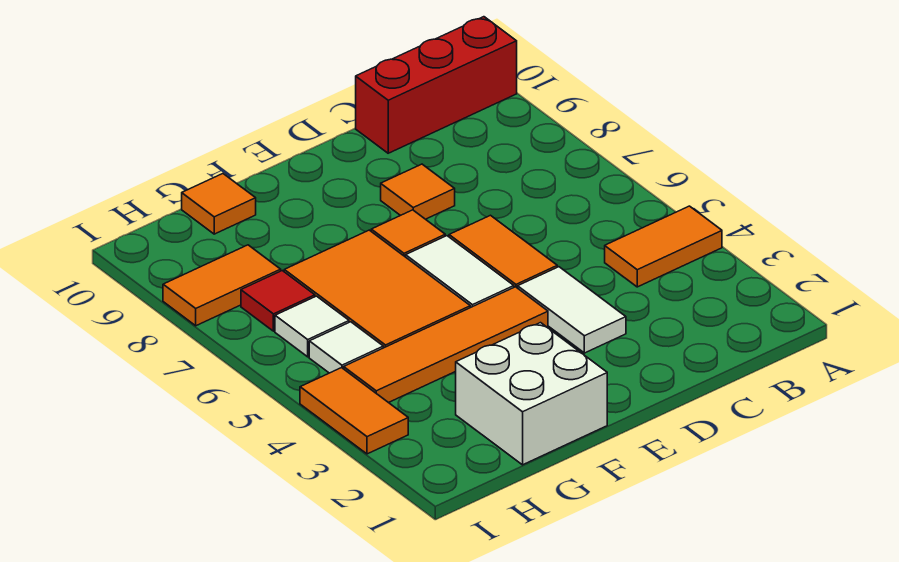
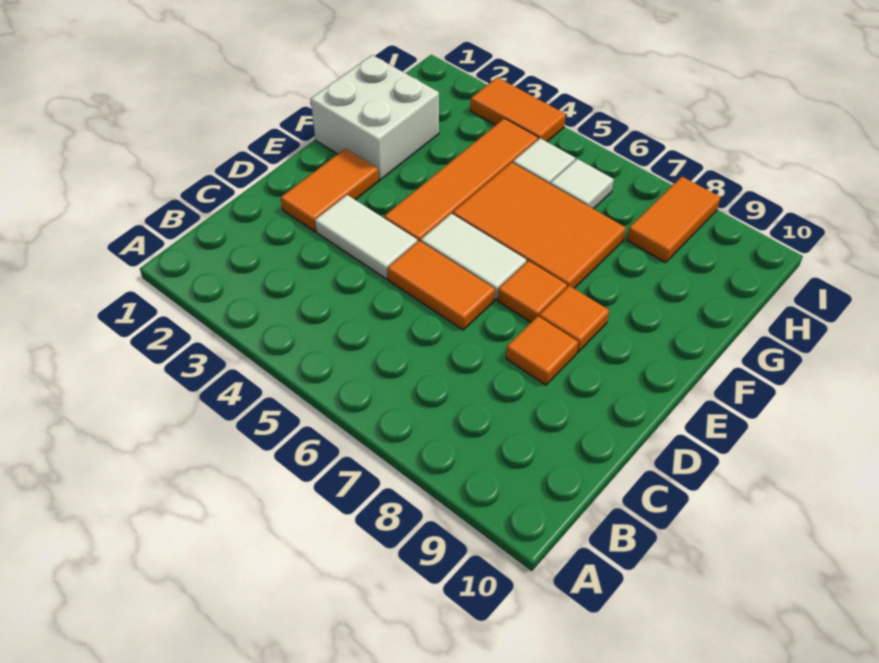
orange tile A4:B4 level 1 -> orange tile D2:E2 level 1
red brick A10:C10 level 1 -> none
orange tile G10 level 1 -> orange tile E8 level 1
red tile H7 level 1 -> none

